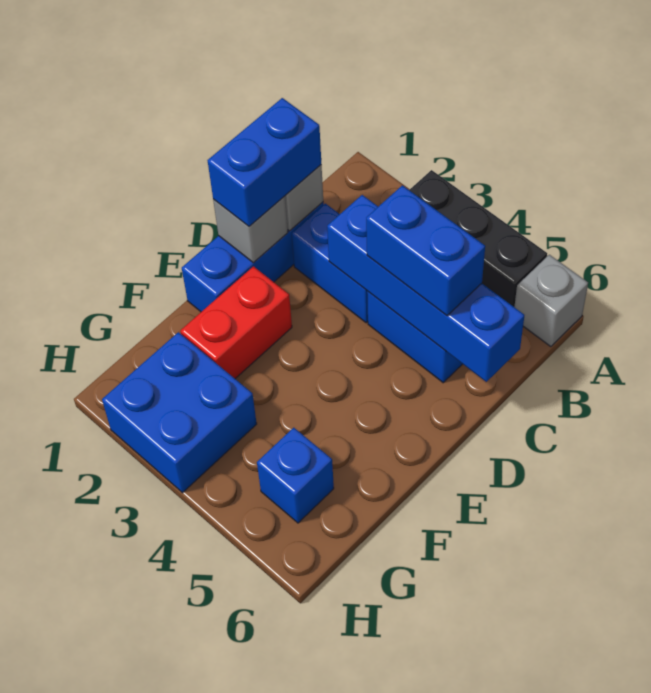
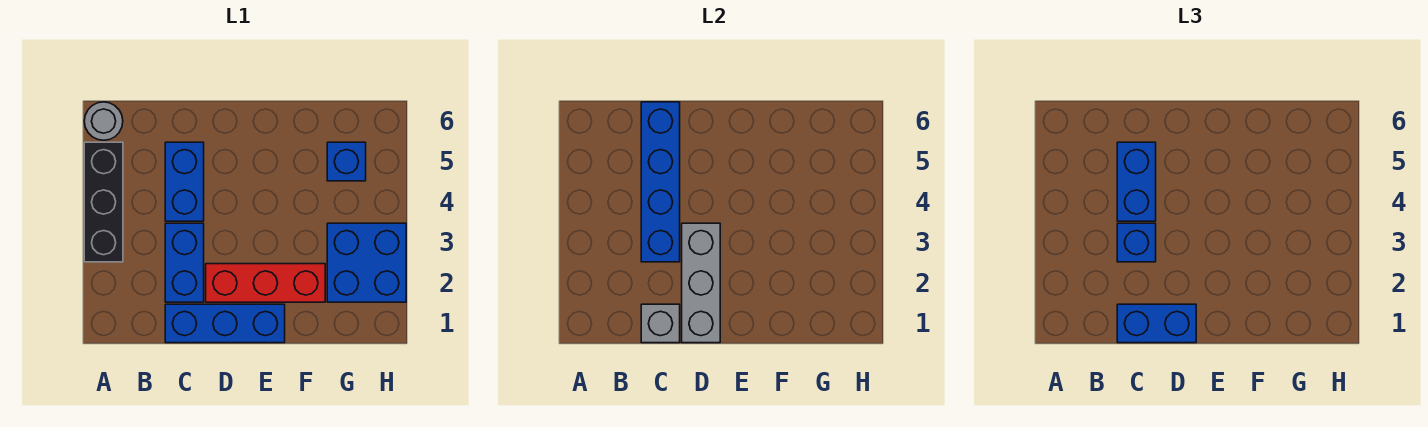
grey brick A6 level 1 -> grey round brick A6 level 1
none -> blue brick C3 level 3
grey brick D1 level 2 -> grey brick D1:D3 level 2
red brick E2:F2 level 1 -> red brick D2:F2 level 1

